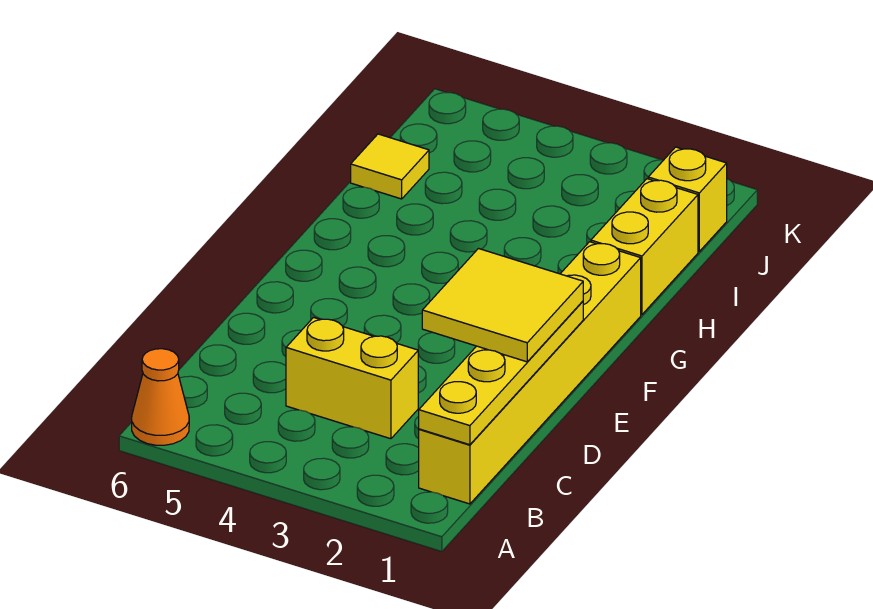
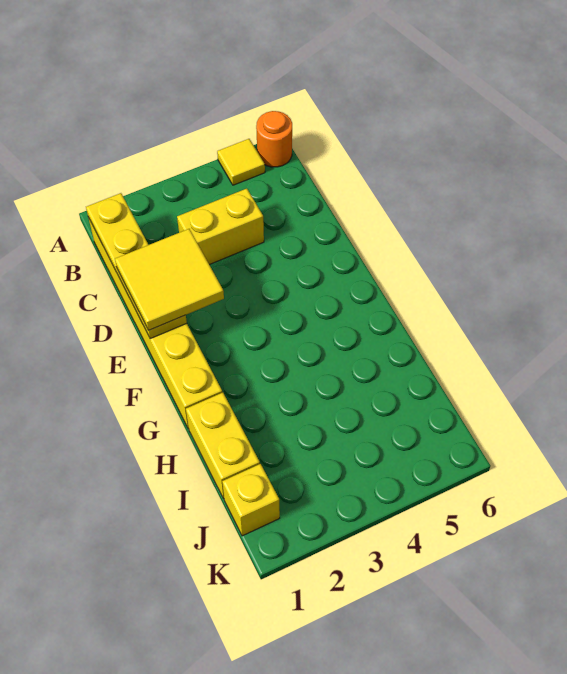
orange cone A6 level 1 -> orange round brick A6 level 1
yellow tile I6 level 1 -> yellow tile A5 level 1

